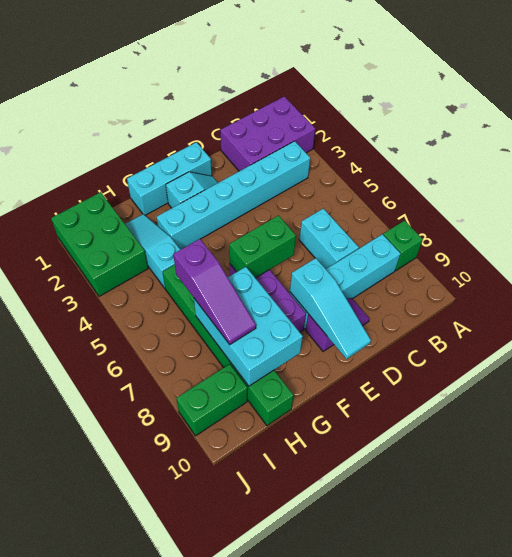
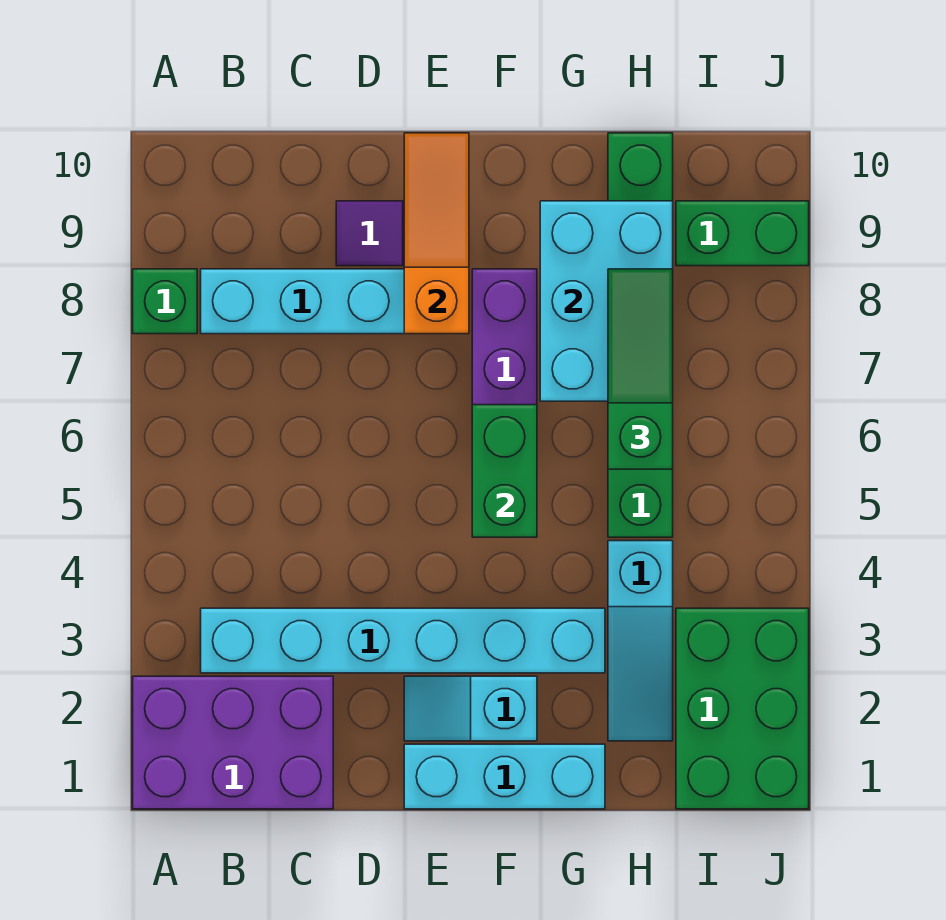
cyan brick C6:C7 level 1 -> none
green brick E6:F6 level 2 -> green brick F5:F6 level 2
cyan slope E8:E10 level 2 top 8 -> orange slope E8:E10 level 2 top 8
purple slope H6:H8 level 3 top 6 -> green slope H6:H8 level 3 top 6

